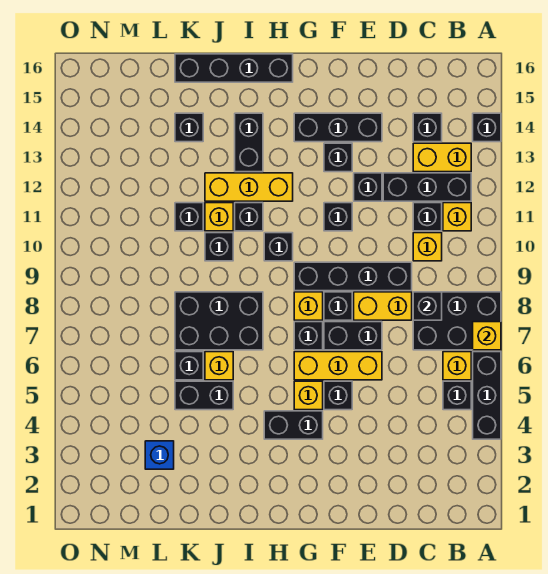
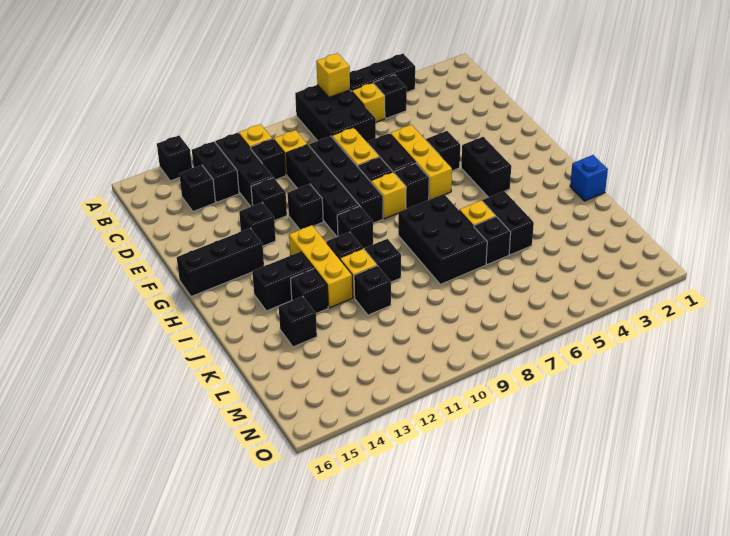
yellow brick B13:C13 level 1 -> black brick B13:C13 level 1
black brick C8 level 2 -> black brick J13 level 1
black brick E14:G14 level 1 -> black brick G14:G16 level 1
yellow brick G5 level 1 -> none
black brick H16:K16 level 1 -> black brick D10:G10 level 1
blue brick L3 level 1 -> blue brick J1 level 1

